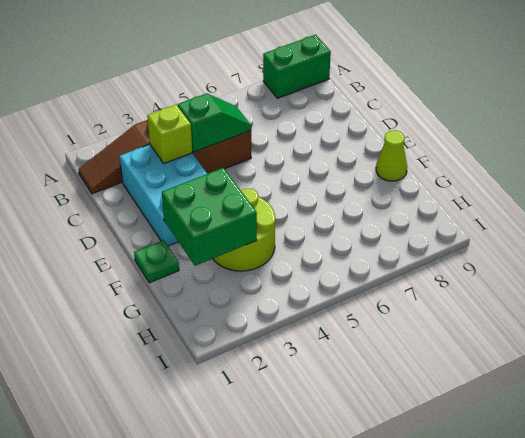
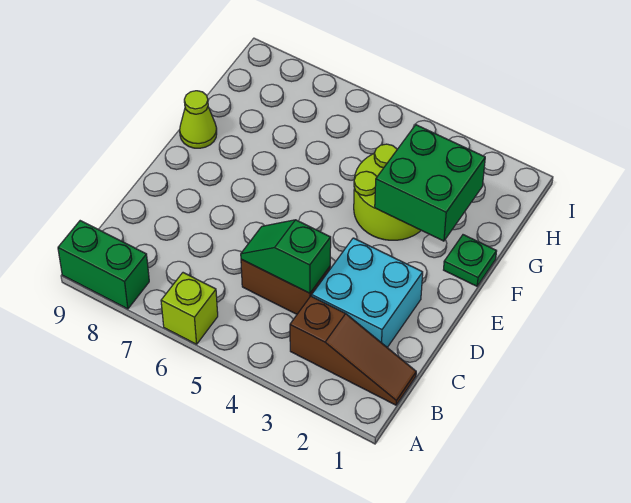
cyan brick C2:E3 level 1 -> cyan brick C2:D3 level 1
lime brick C3 level 2 -> lime brick A6 level 1

